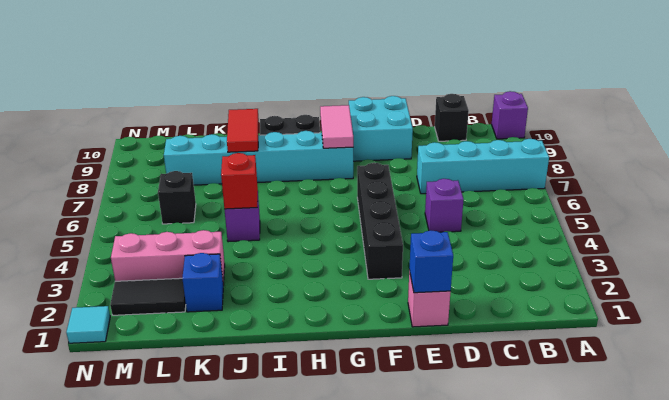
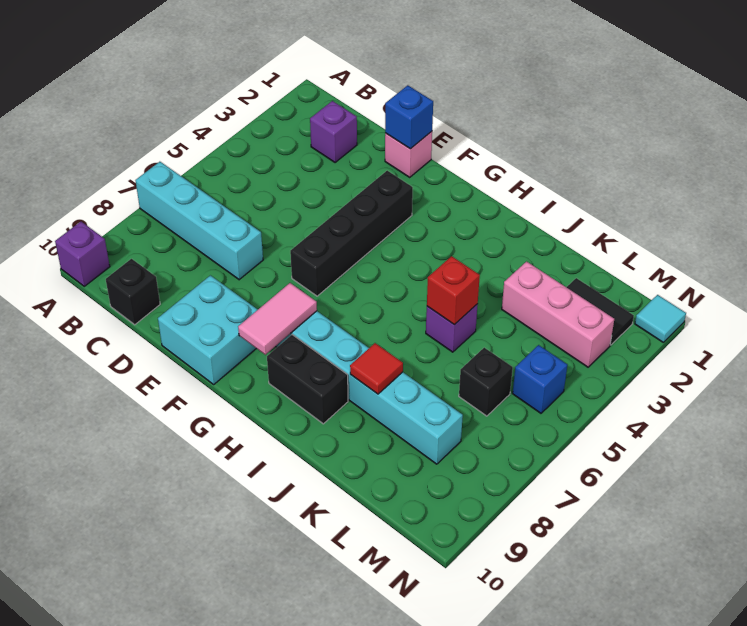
purple brick D5 level 1 -> purple brick C2 level 1
red tile J8:J9 level 2 -> red tile J8 level 2
blue brick K2 level 1 -> blue brick M5 level 1

